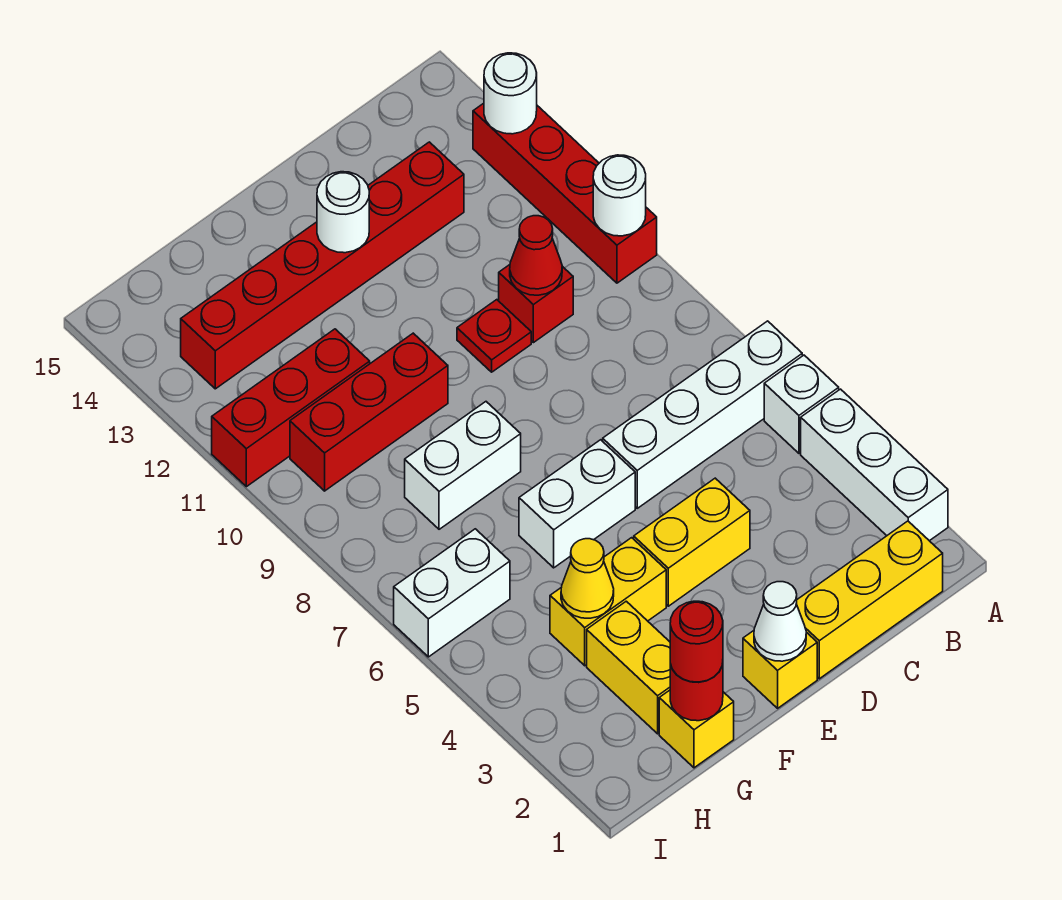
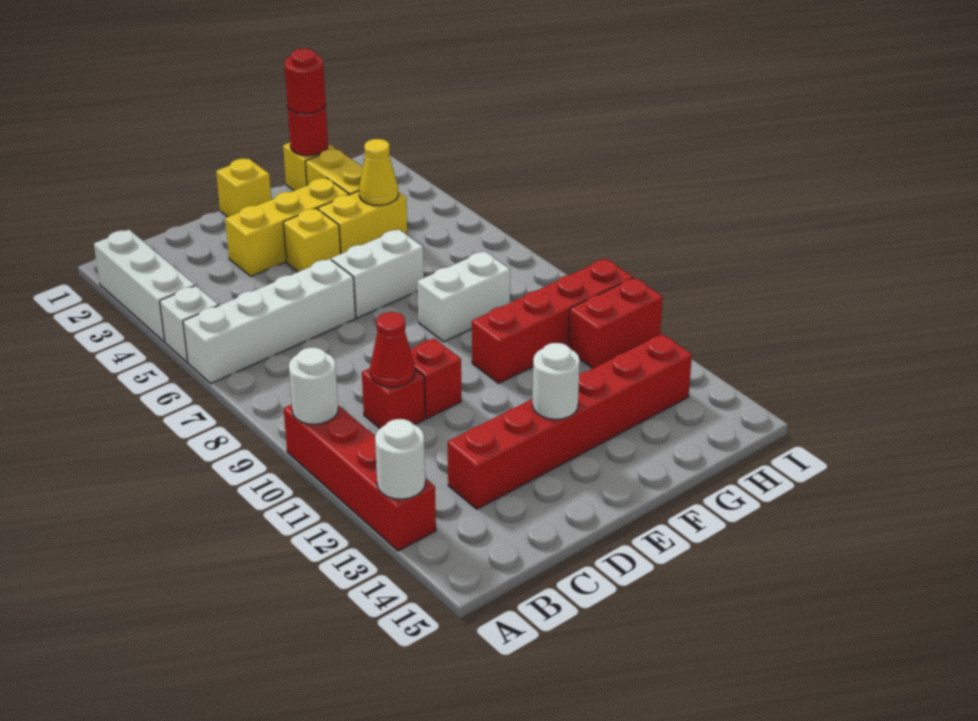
yellow brick B1:D1 level 1 -> yellow brick D3:F3 level 1
yellow brick D4:E4 level 1 -> yellow brick E4 level 1
red plate D10 level 1 -> red brick D10 level 1
white cone E1 level 2 -> none
red brick F10:H10 level 1 -> red brick F10:I10 level 1
red brick G11:I11 level 1 -> red brick H11:I11 level 1
white brick H6:I6 level 1 -> none

